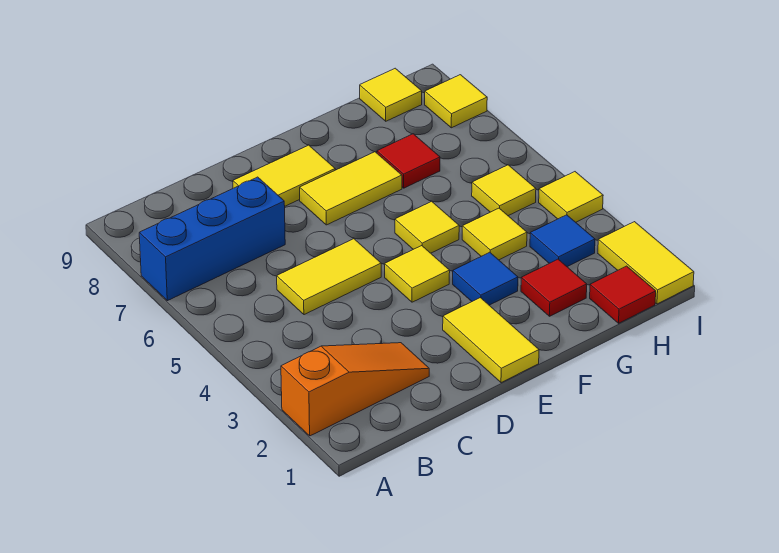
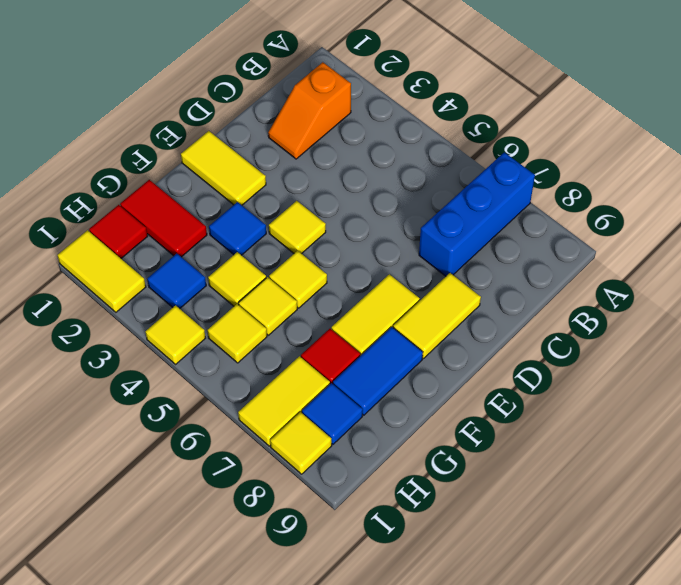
orange slope A2:C2 level 1 top A -> orange slope B2:C2 level 1 top B
yellow tile C5:D5 level 1 -> yellow tile H7:I7 level 1
none -> blue tile F8:G8 level 1
red tile G2 level 1 -> red tile G1:G2 level 1
none -> blue tile H8 level 1
yellow tile H9 level 1 -> yellow tile G5 level 1

